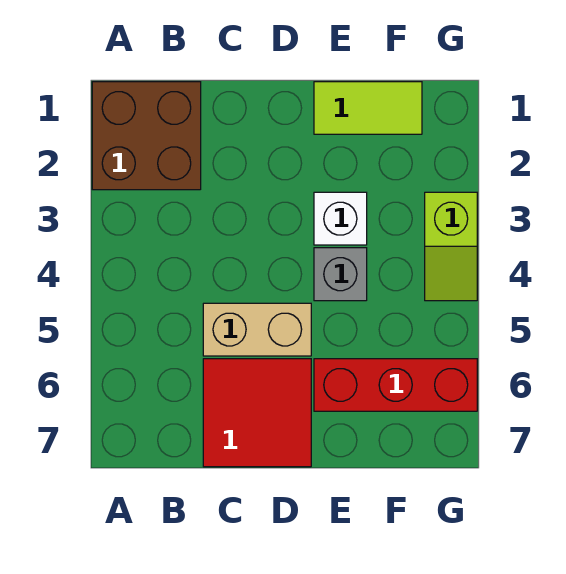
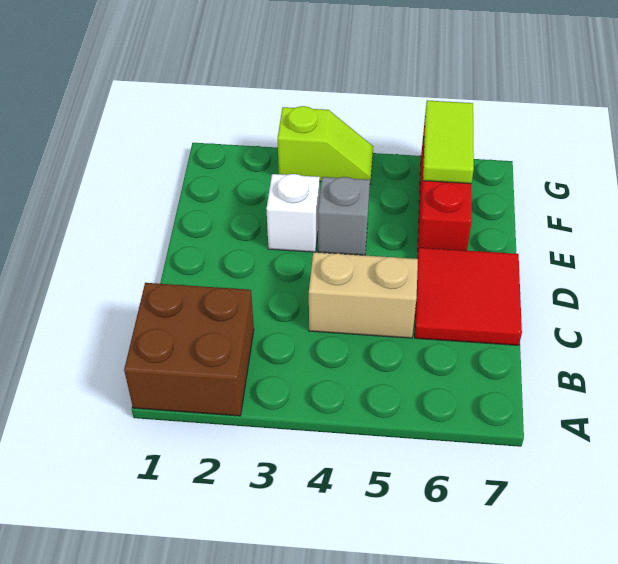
tan brick C5:D5 level 1 -> tan brick C4:C5 level 1
lime tile E1:F1 level 1 -> lime tile F6:G6 level 2

